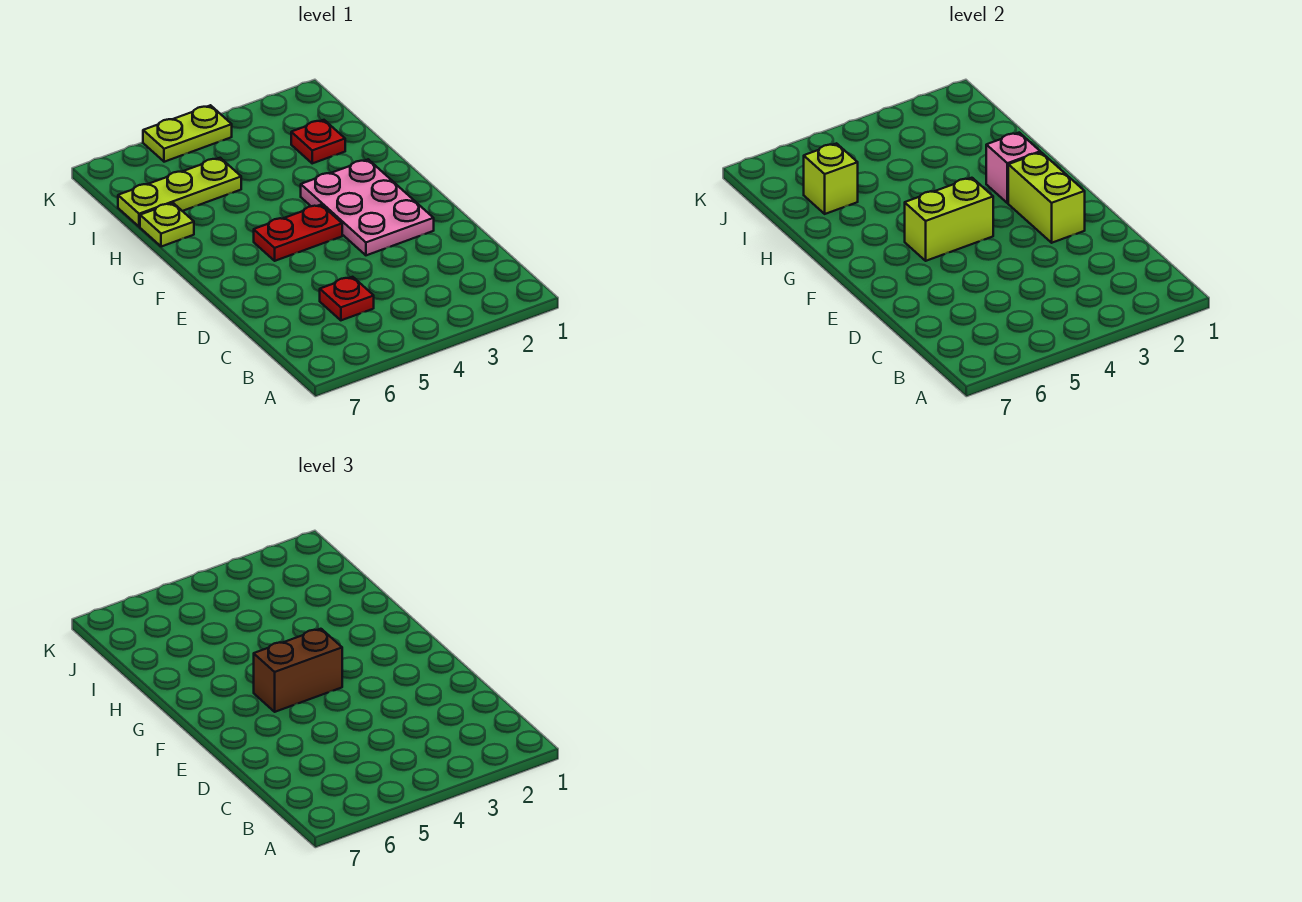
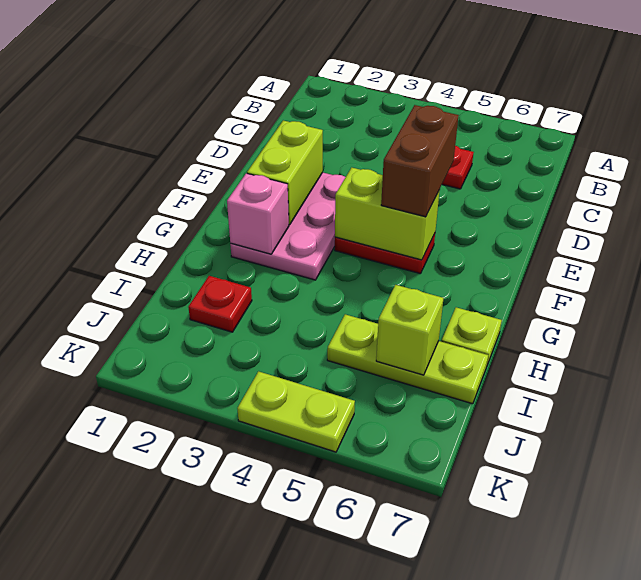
brown brick F4:F5 level 3 -> brown brick E5:F5 level 3

